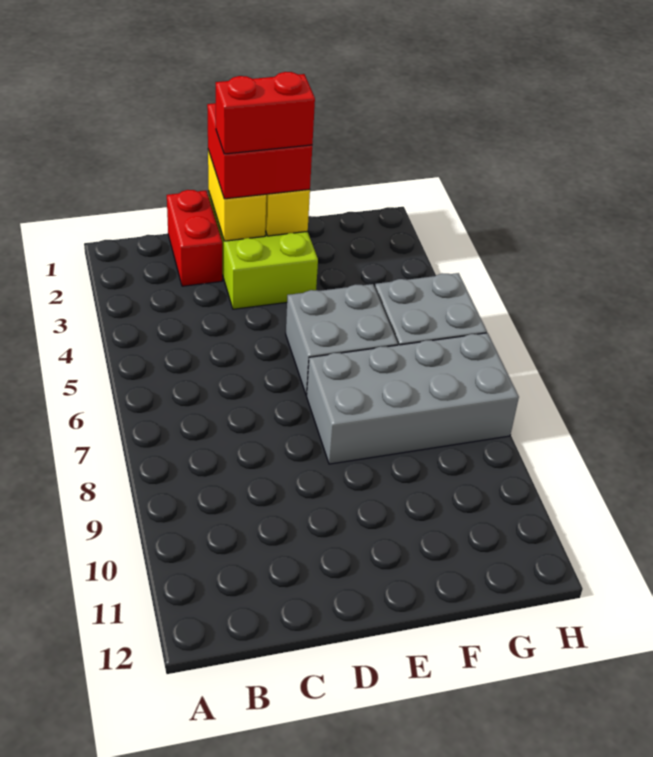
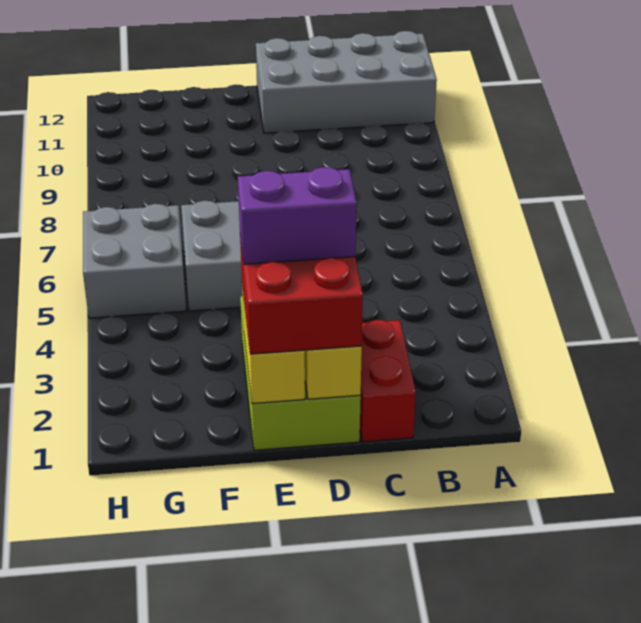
red brick D2:E2 level 4 -> purple brick D2:E2 level 4
grey brick E7:H8 level 1 -> grey brick A11:D12 level 1

